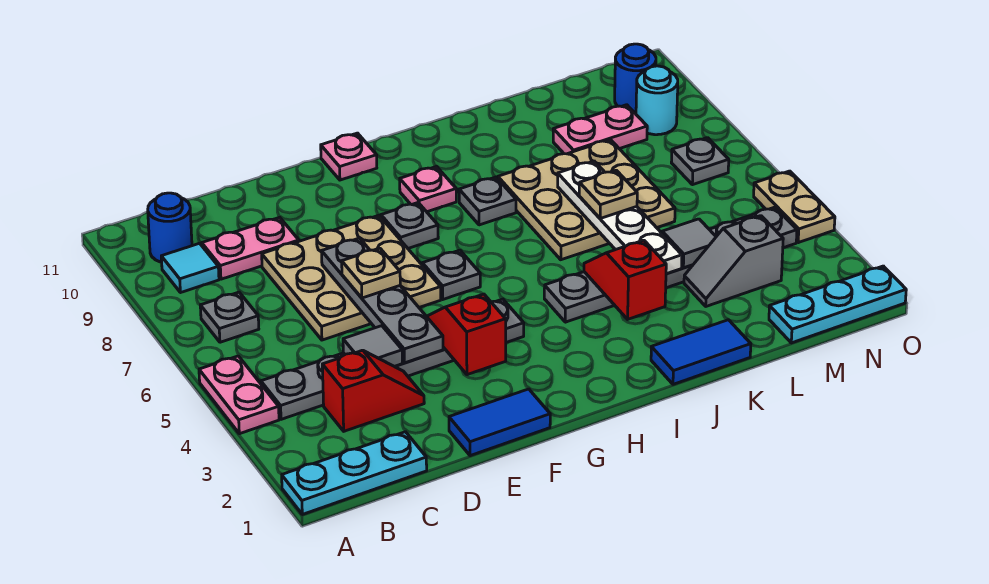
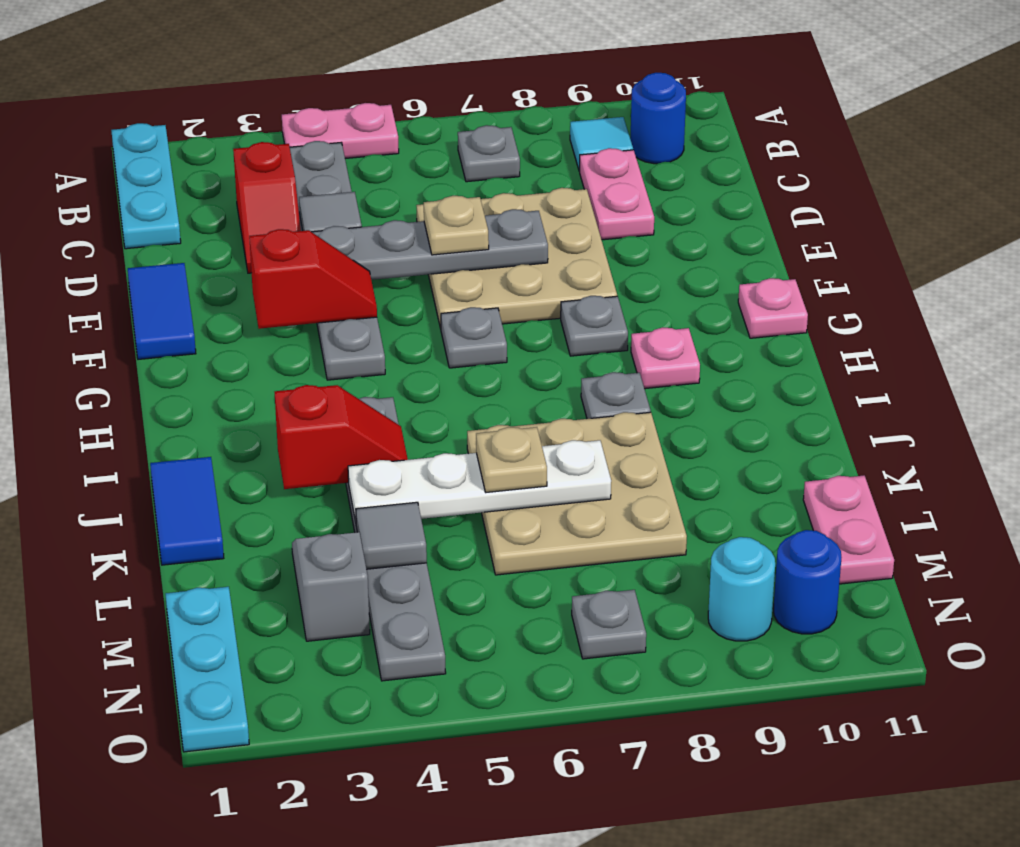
pink plate L9:M9 level 1 -> pink plate L11:M11 level 1
tan plate O4:O5 level 1 -> none

